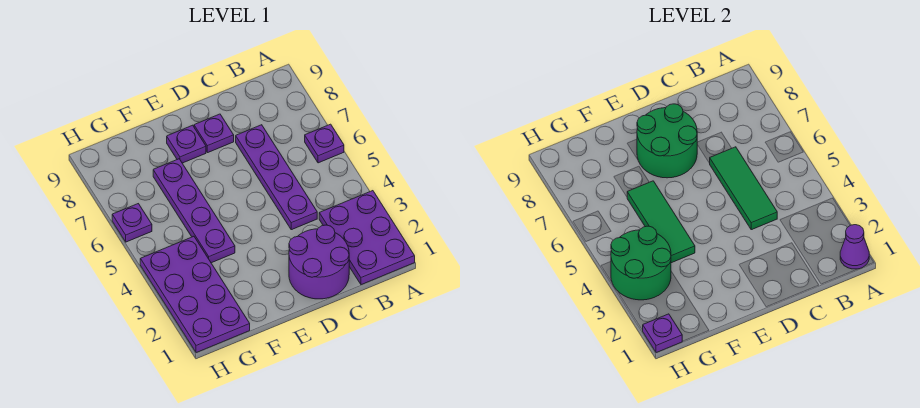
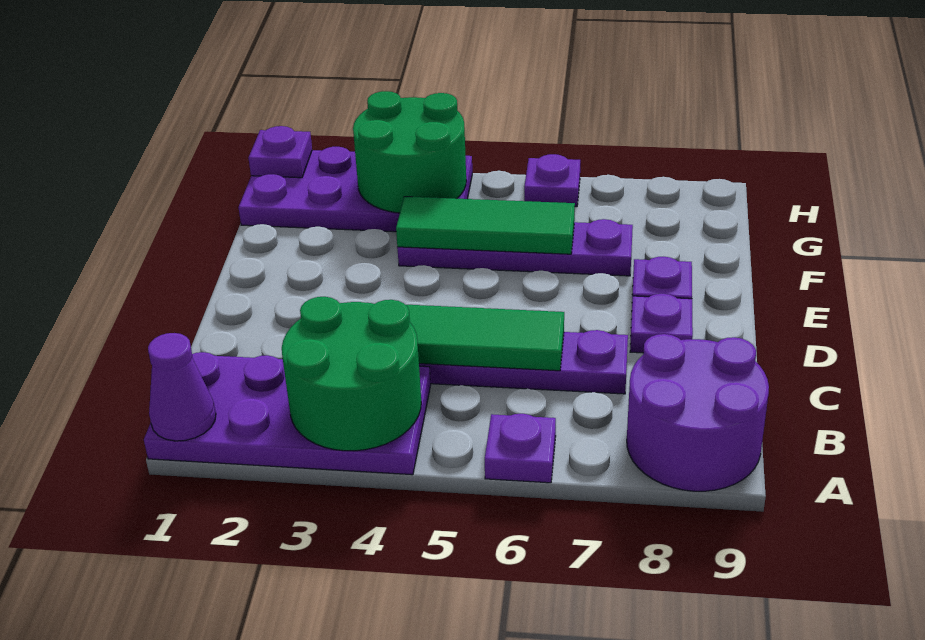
purple plate A1:B3 level 1 -> purple plate A1:B4 level 1
purple round brick C1:D2 level 1 -> purple round brick A8:B9 level 1
green round brick D7:E8 level 2 -> green round brick A3:B4 level 2

